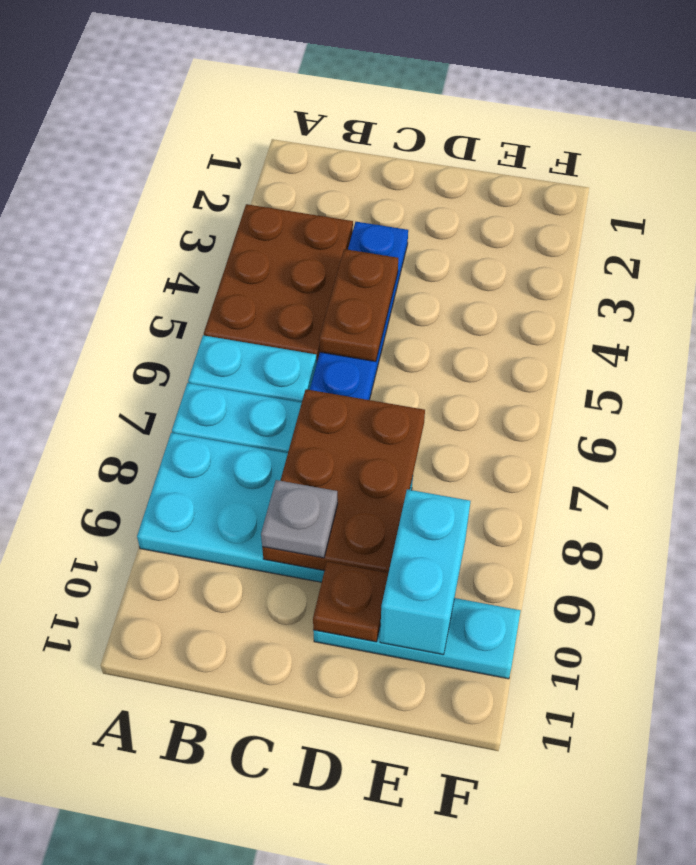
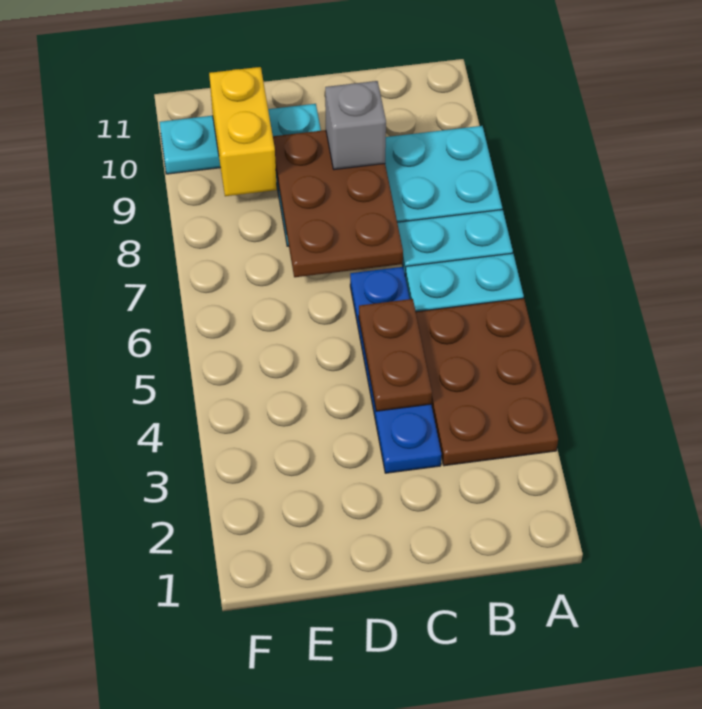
grey plate C9 level 3 -> grey brick C9 level 3
brown plate D10 level 2 -> none
cyan brick E9:E10 level 2 -> yellow brick E9:E10 level 2

